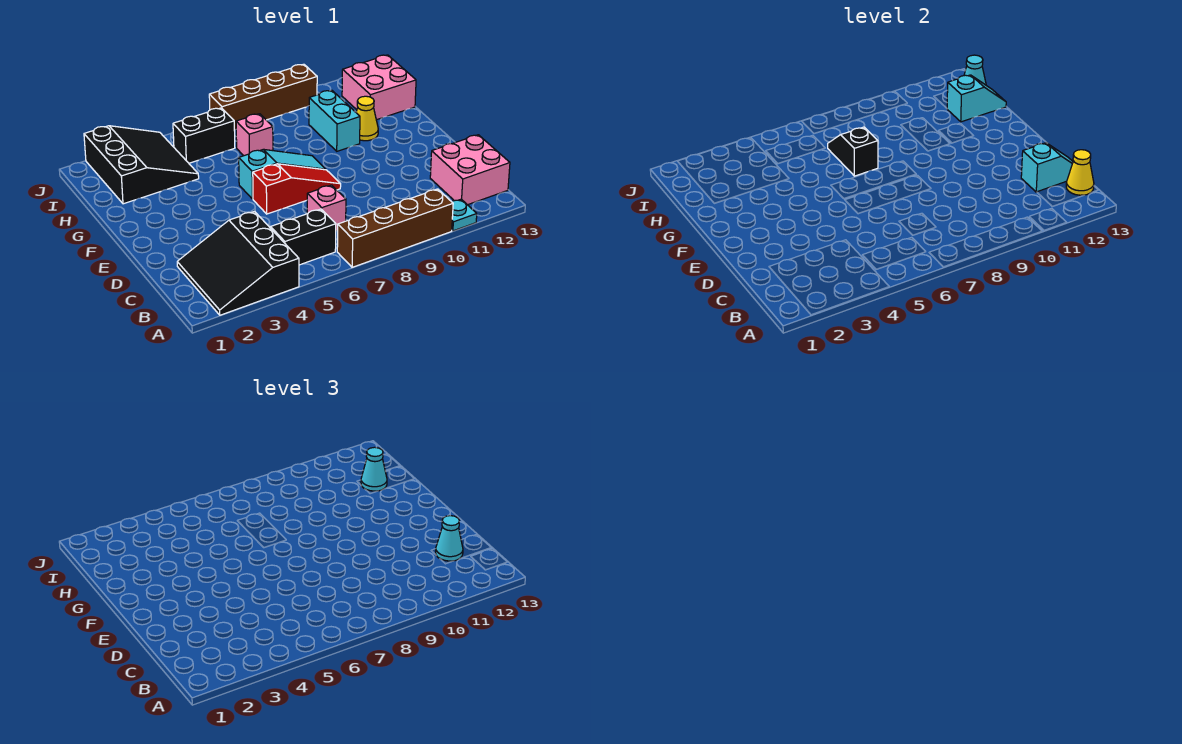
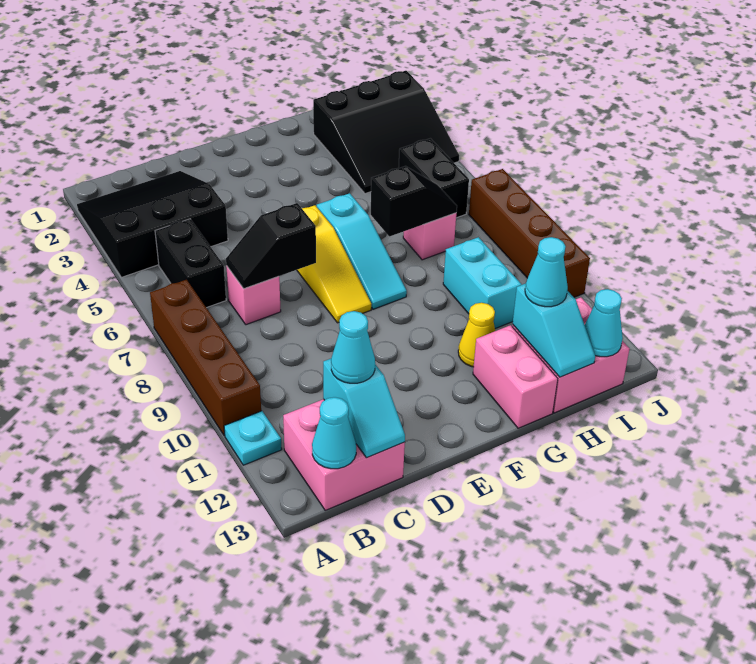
yellow cone B13 level 2 -> cyan cone B13 level 2
none -> black slope C7:D7 level 2 top D
red slope E6:E8 level 1 top 6 -> yellow slope E6:E8 level 1 top 6
cyan brick G10:H10 level 1 -> cyan brick H9:H10 level 1
none -> pink brick G12:G13 level 1

